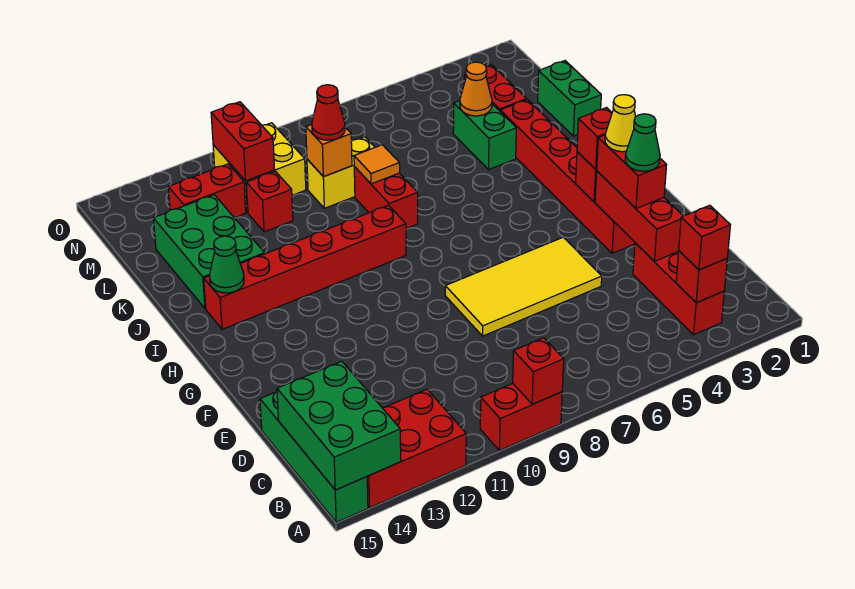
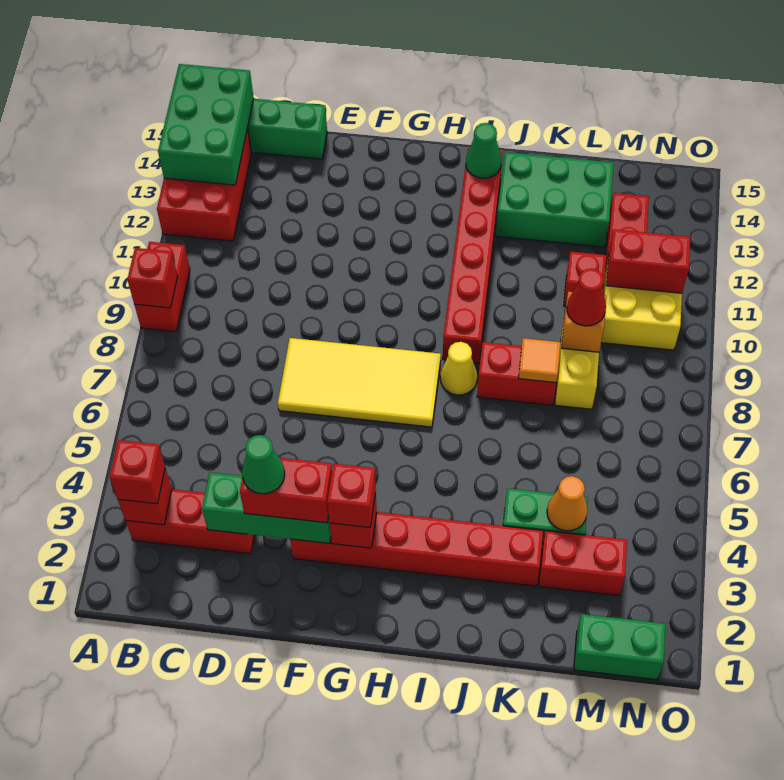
green brick A14:C15 level 2 -> green brick A13:B15 level 2
red brick D3:F3 level 2 -> green brick D3:F3 level 2
yellow tile E5:F8 level 1 -> yellow tile E7:H8 level 1
yellow cone F3 level 4 -> yellow cone I8 level 1
green brick K1:L1 level 1 -> green brick M1:N1 level 1

